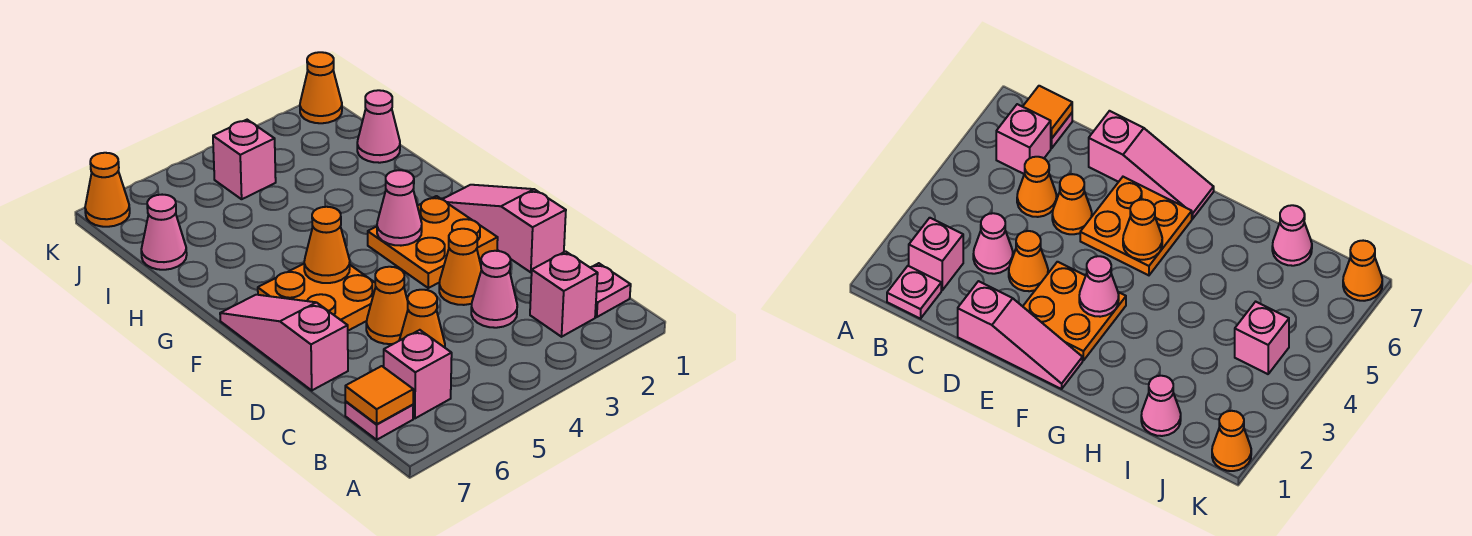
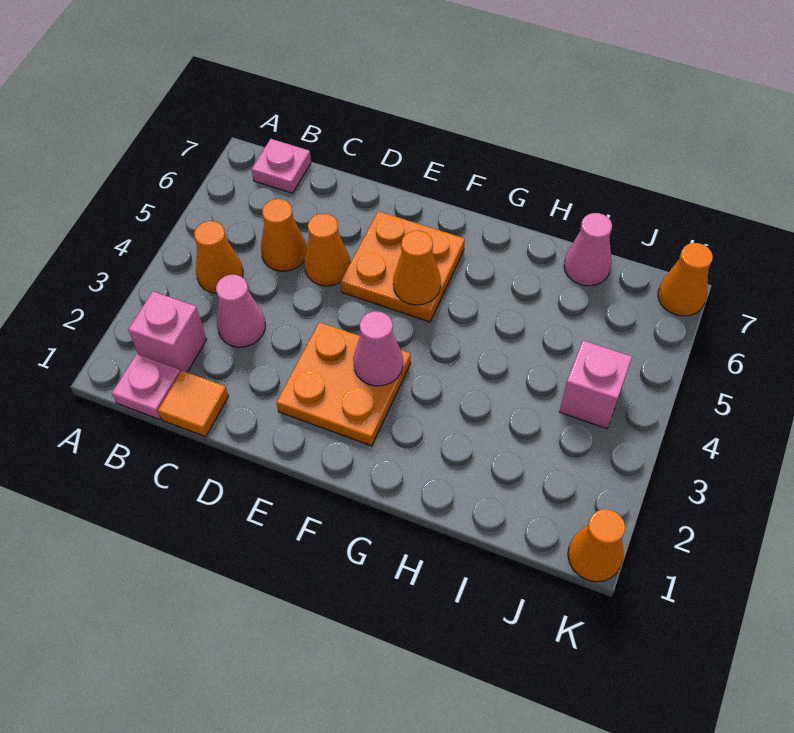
pink brick B6 level 1 -> none
orange tile B7 level 2 -> orange tile C1 level 1
pink slope D1:F1 level 1 top D -> none
orange cone D3 level 1 -> orange cone B4 level 1
pink slope D7:F7 level 1 top D -> none
pink cone I1 level 1 -> none

